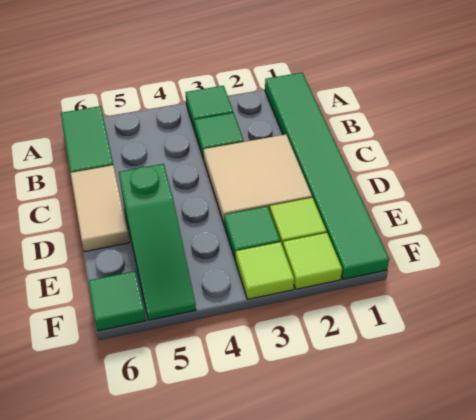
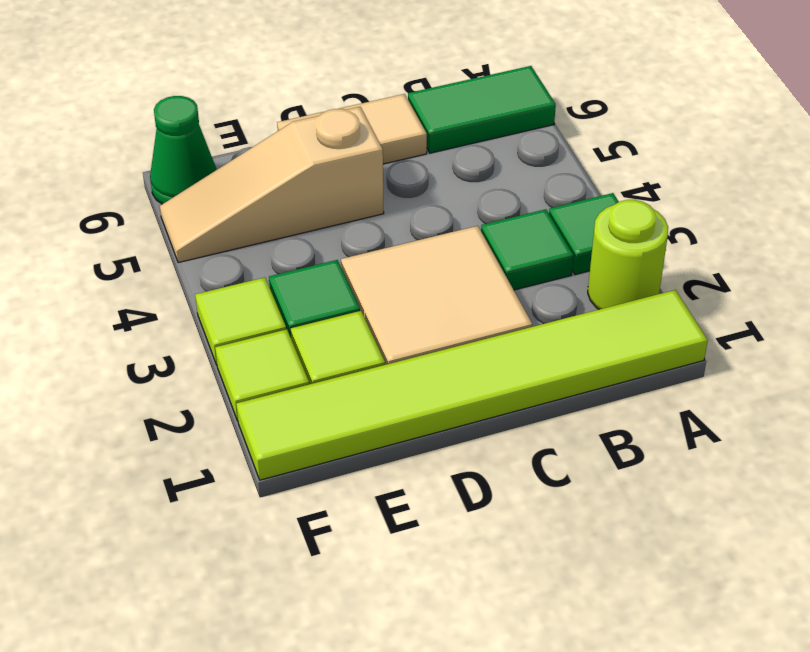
green tile A1:F1 level 1 -> lime tile A1:F1 level 1
none -> lime round brick A2 level 1
green slope D5:F5 level 1 top D -> tan slope D5:F5 level 1 top D
green tile F6 level 1 -> green cone F6 level 1

